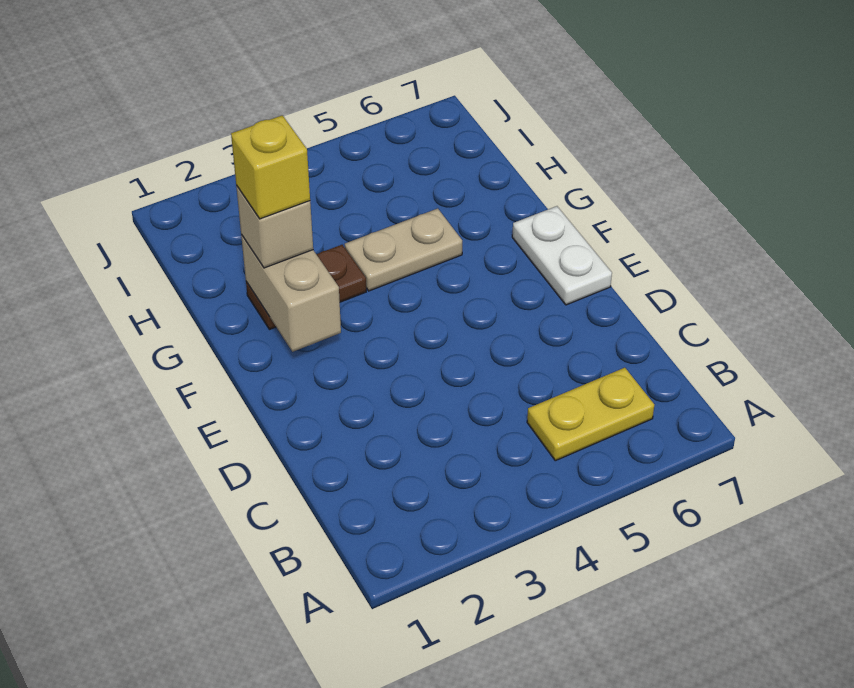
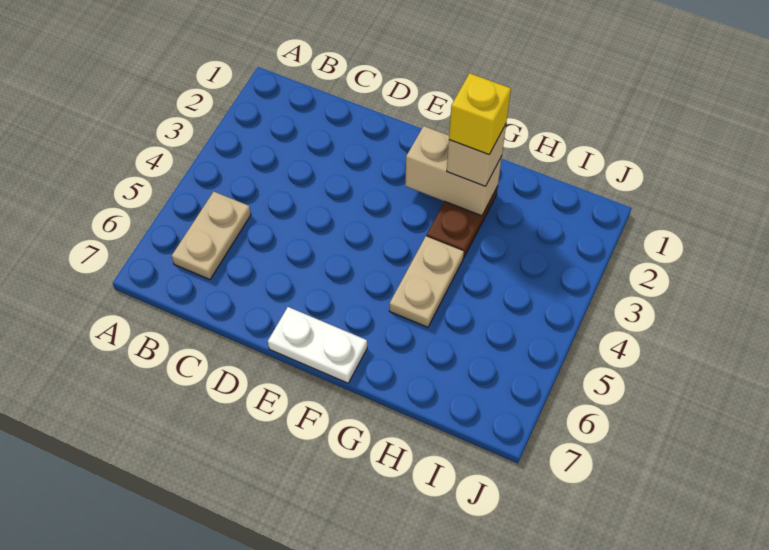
yellow plate B5:B6 level 1 -> tan plate B5:B6 level 1

